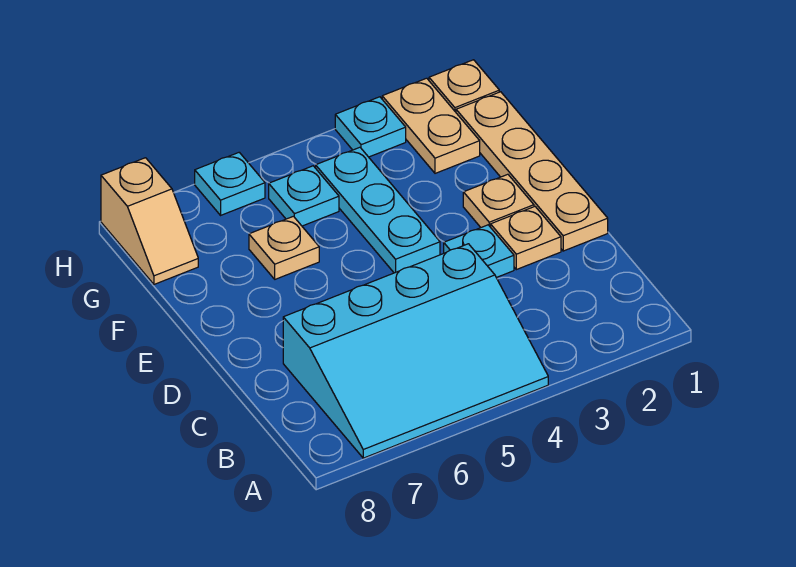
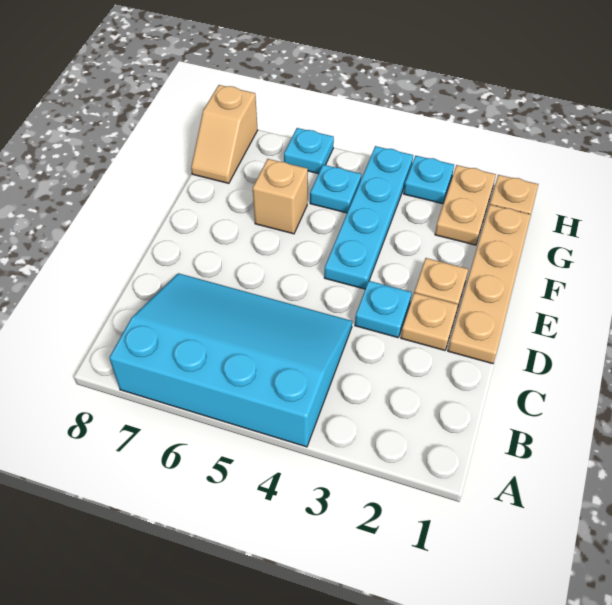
cyan slope A4:C7 level 1 top C -> cyan slope A4:C7 level 1 top A
cyan plate E4:G4 level 1 -> cyan plate E4:H4 level 1
tan plate F6 level 1 -> tan brick F6 level 1

